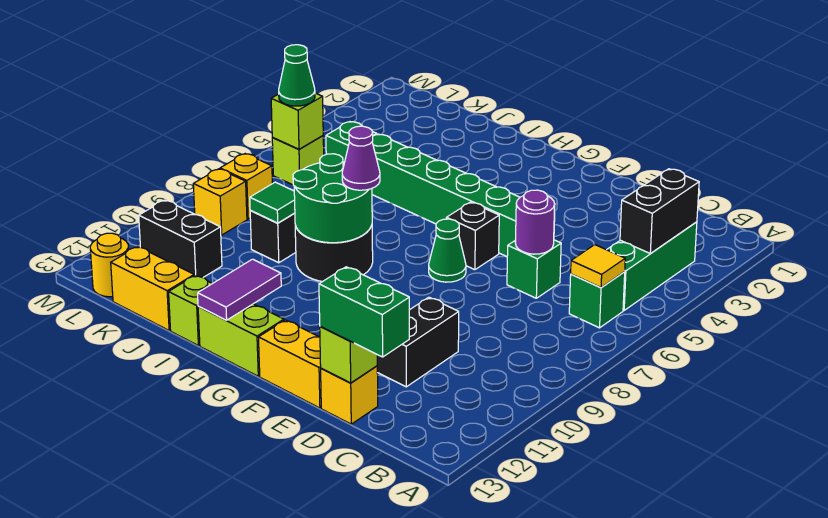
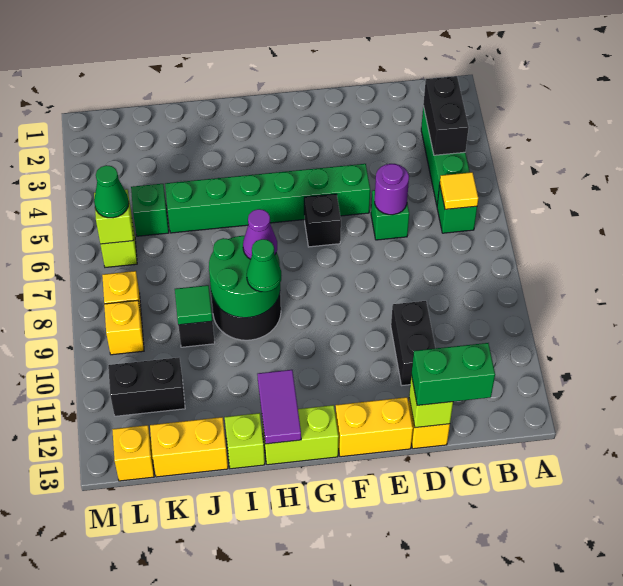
green cone F7 level 1 -> green cone H9 level 3
yellow round brick L13 level 1 -> yellow brick L13 level 1

